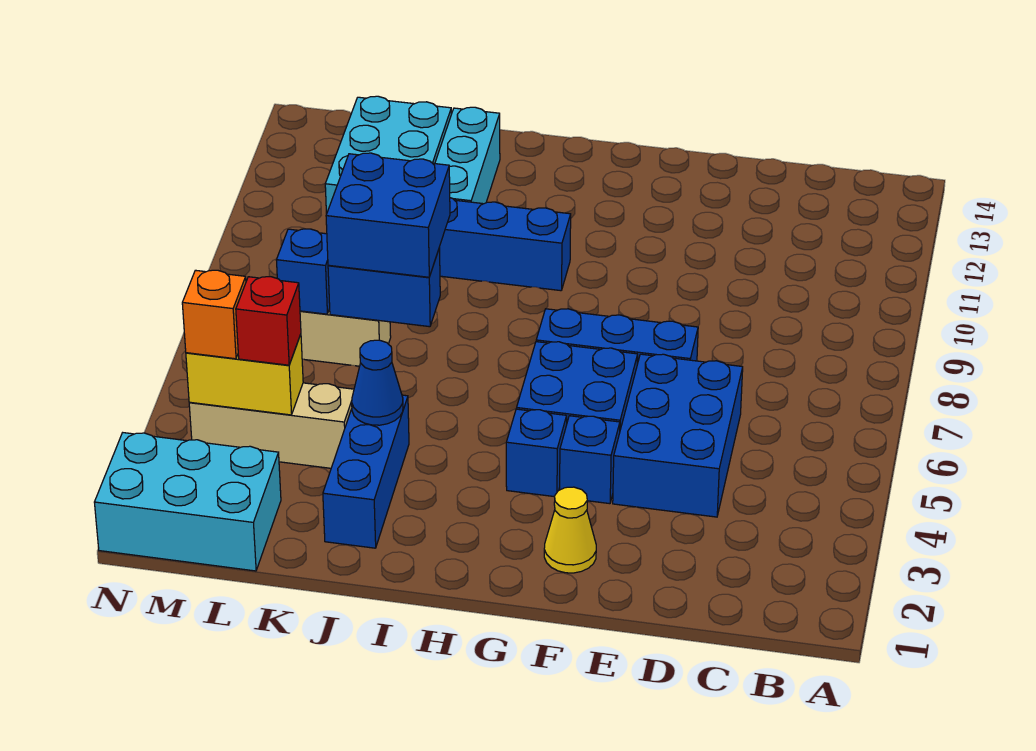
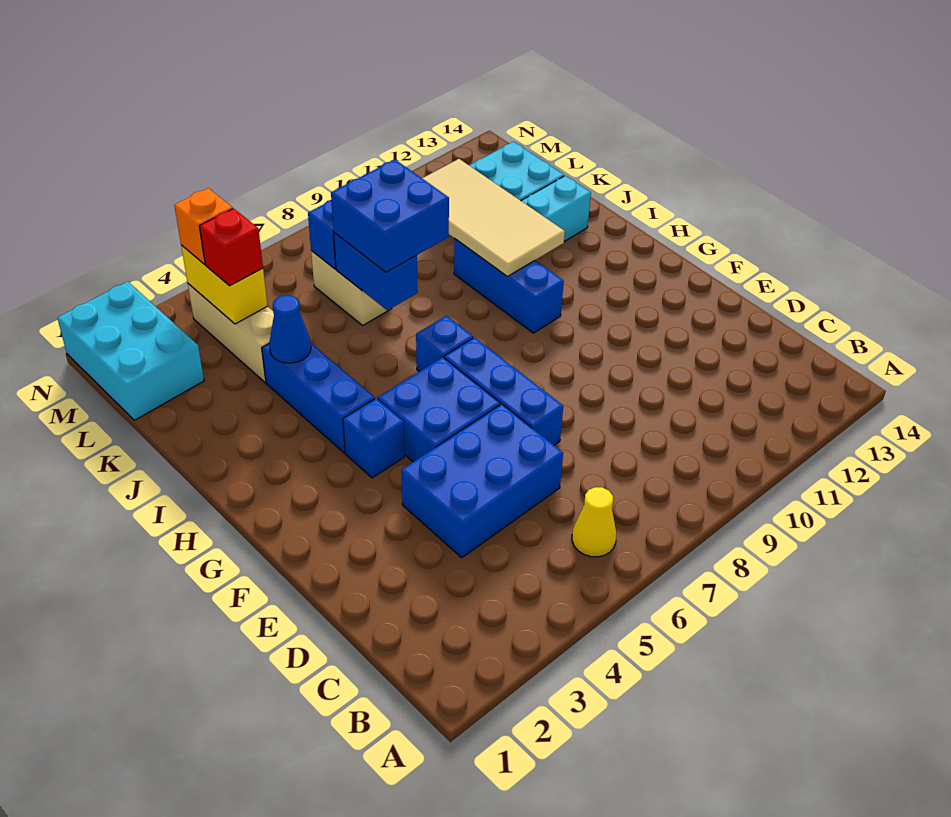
yellow cone F2 level 1 -> yellow cone B6 level 1
blue brick F4 level 1 -> blue brick H7 level 1
none -> tan tile I10:L11 level 2
blue brick J2:J4 level 1 -> blue brick H4:J4 level 1

